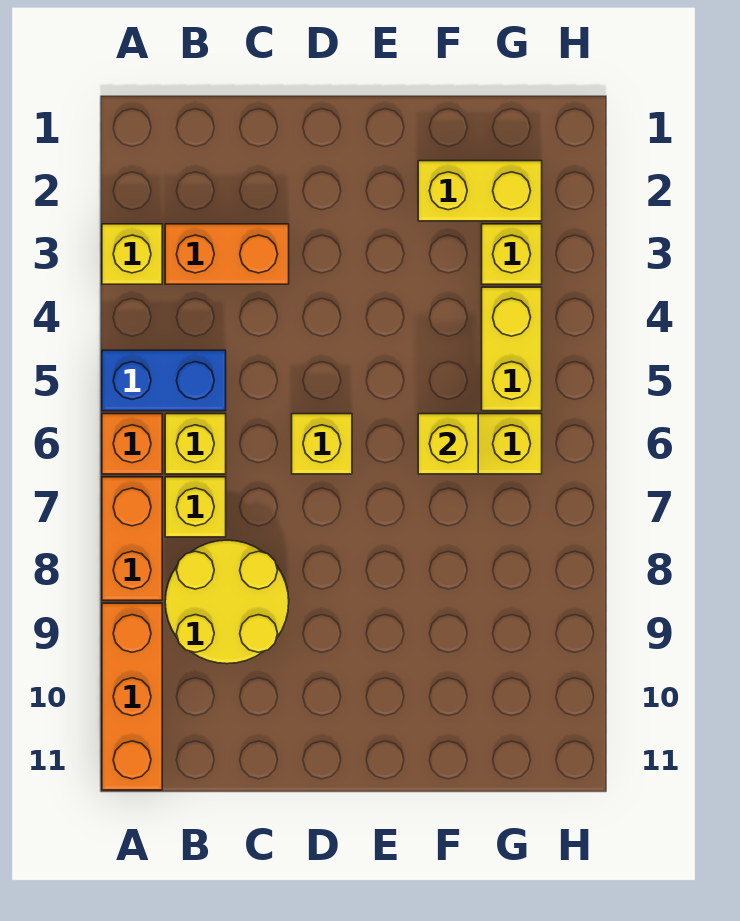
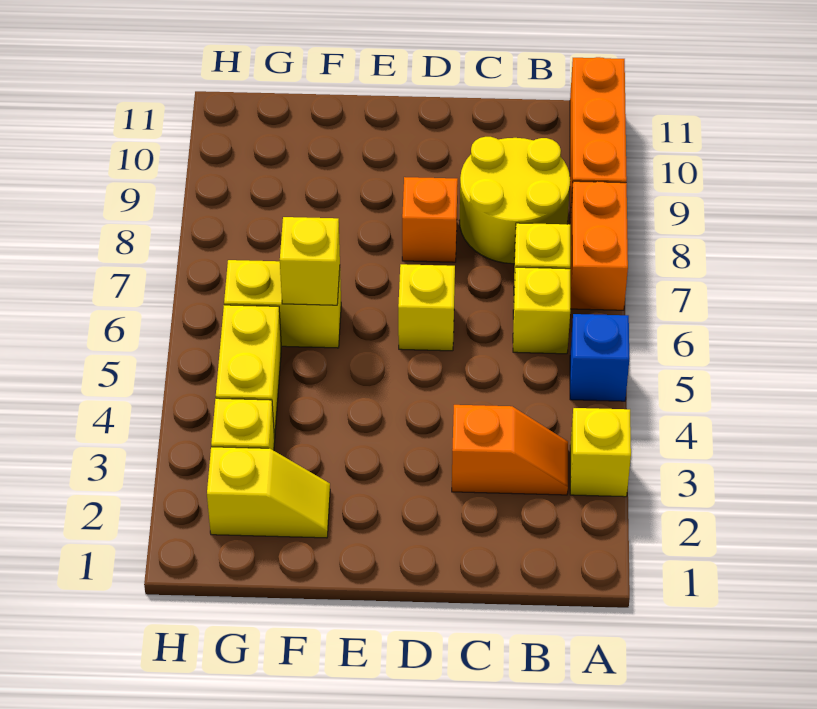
blue brick A5:B5 level 1 -> blue brick A5 level 1
orange brick A6 level 1 -> orange brick D8 level 1
orange brick B3:C3 level 1 -> orange slope B3:C3 level 1 top C
yellow brick F2:G2 level 1 -> yellow slope F2:G2 level 1 top G

